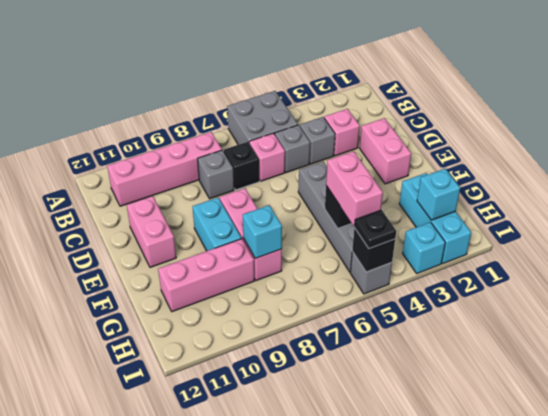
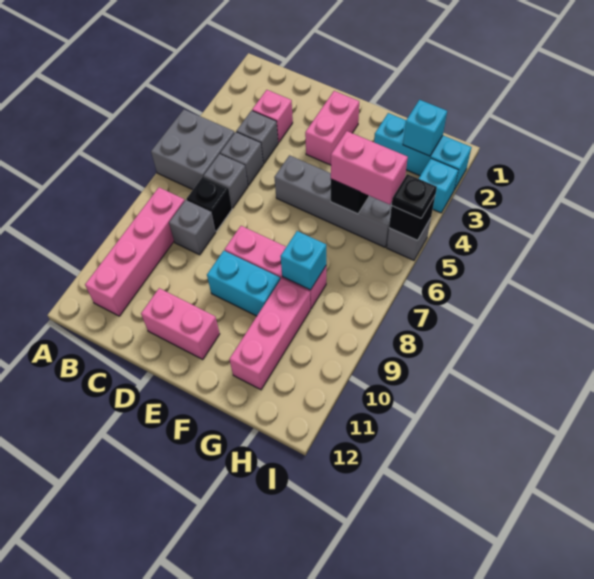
pink brick C6 level 1 -> grey brick C6 level 1
pink brick D2:E2 level 1 -> pink brick E2:E3 level 1

